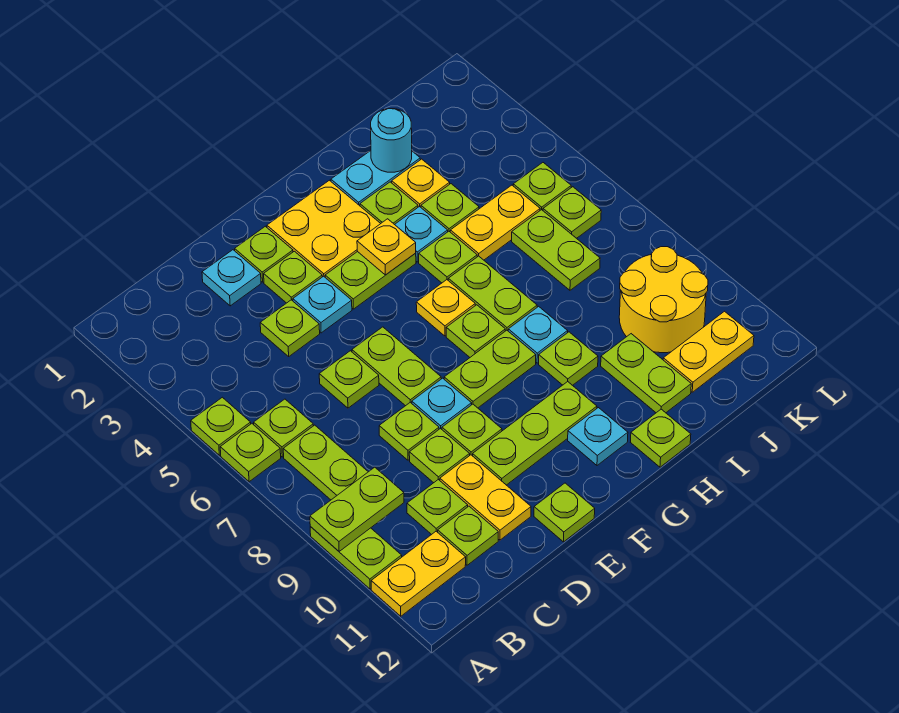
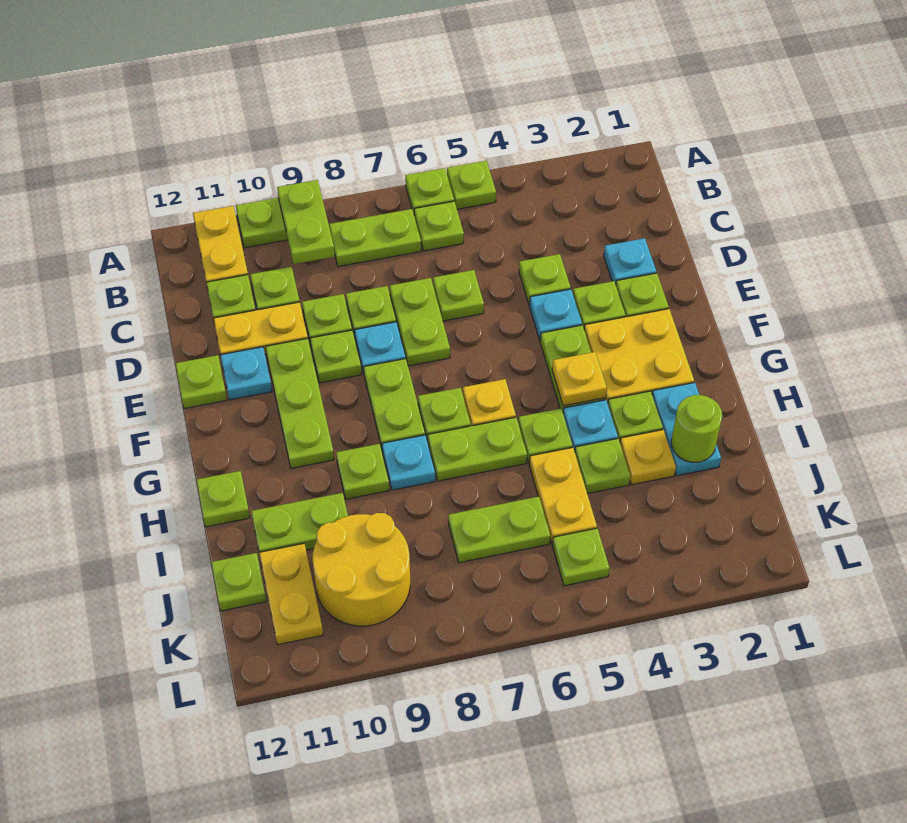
lime plate E6:E7 level 1 -> lime plate D7:E7 level 1
cyan plate G11 level 1 -> cyan plate E11 level 1
cyan round brick I2 level 2 -> lime round brick I2 level 2
lime plate K6 level 1 -> lime plate J12 level 1

